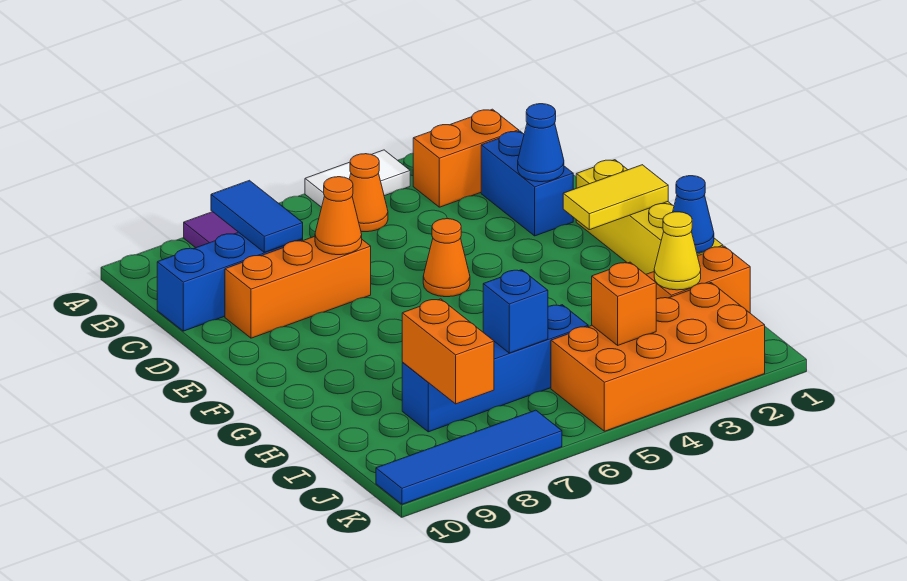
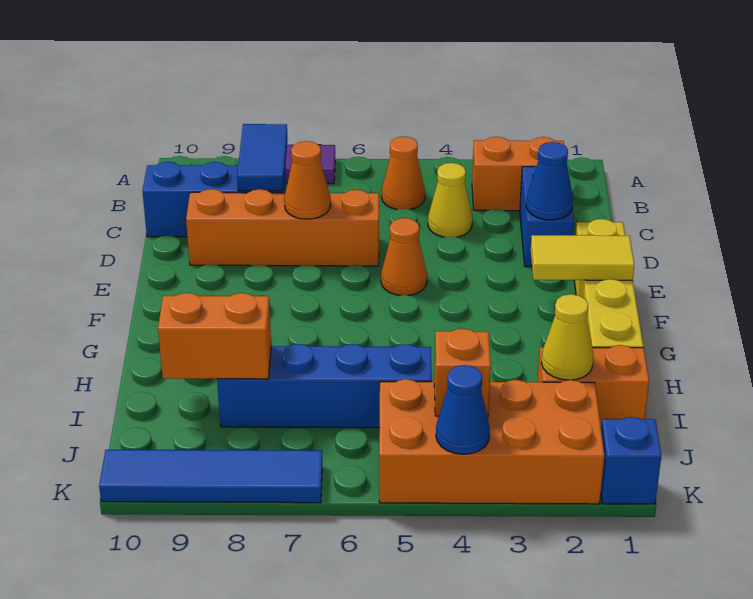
white tile A4:A5 level 1 -> none
none -> yellow cone C4 level 1
orange brick D7:D9 level 1 -> orange brick D6:D9 level 1
blue cone H1 level 2 -> blue cone K4 level 2
blue brick I6 level 2 -> blue brick K1 level 1
orange brick I8:J8 level 2 -> orange brick I8:I9 level 2

